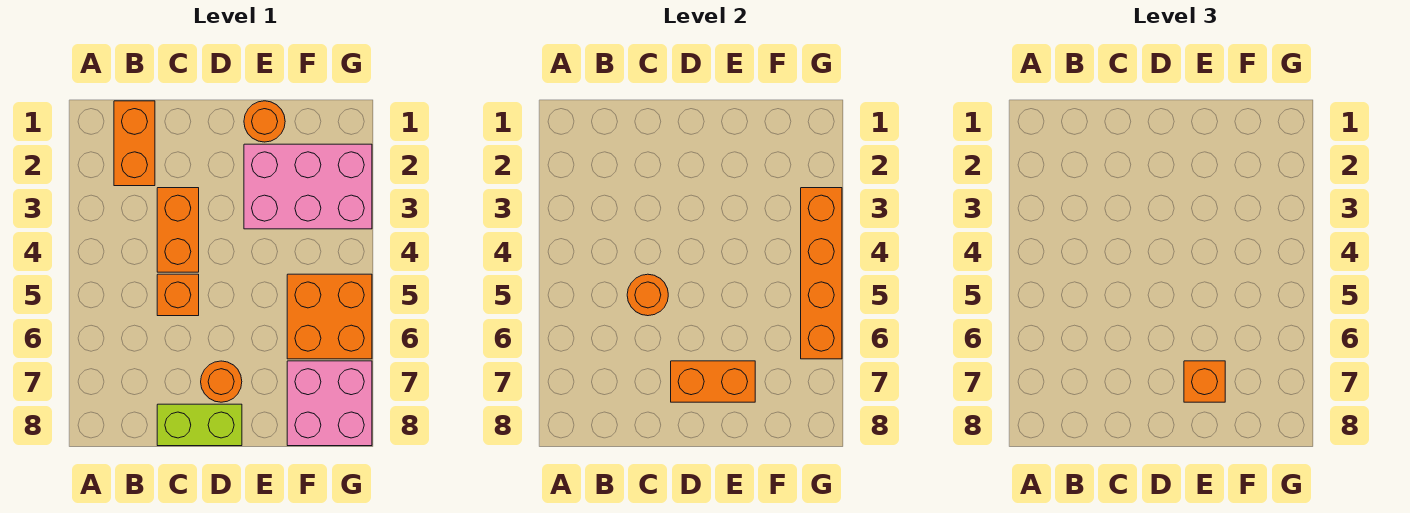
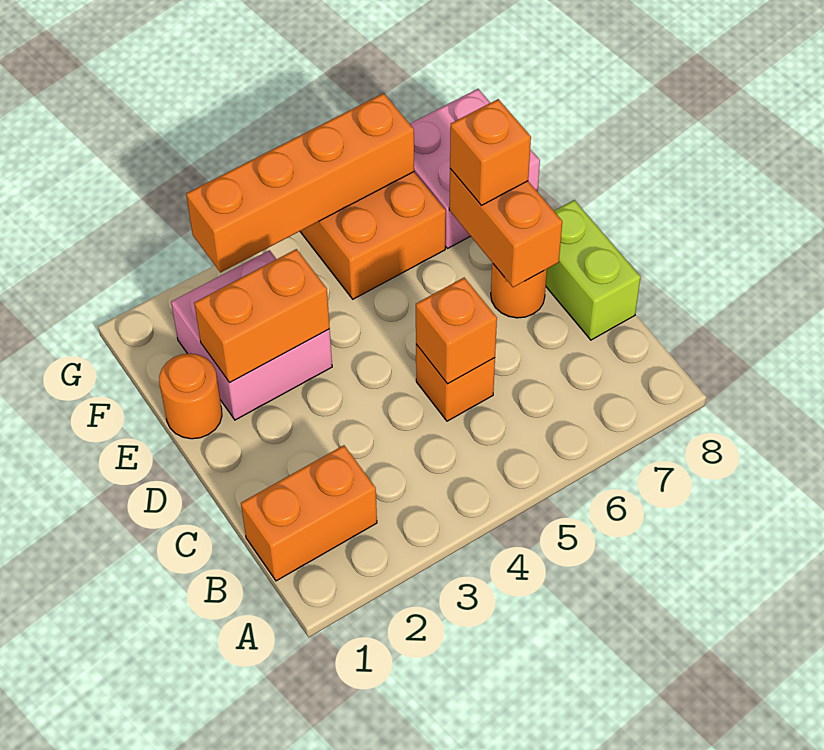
orange brick C3:C4 level 1 -> orange brick E2:E3 level 2
orange round brick C5 level 2 -> orange brick C5 level 2
pink brick E2:G3 level 1 -> pink brick E2:F3 level 1

